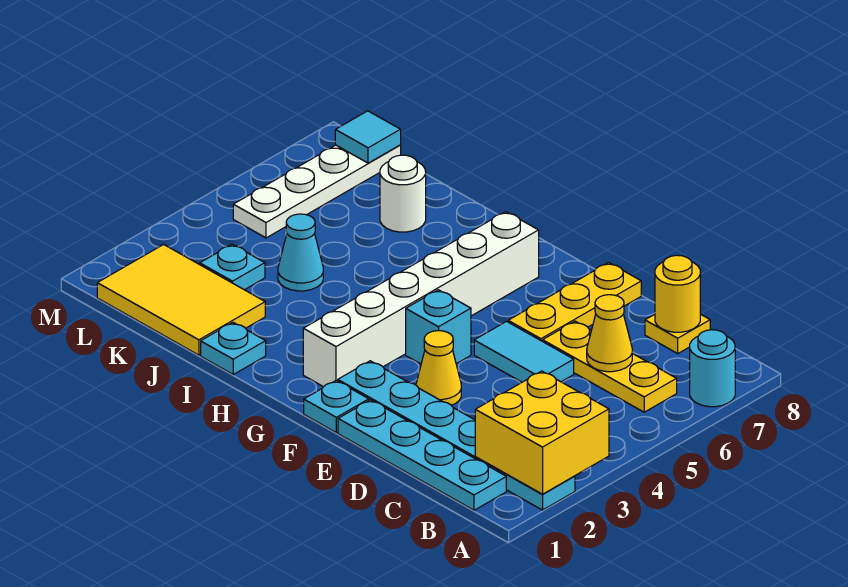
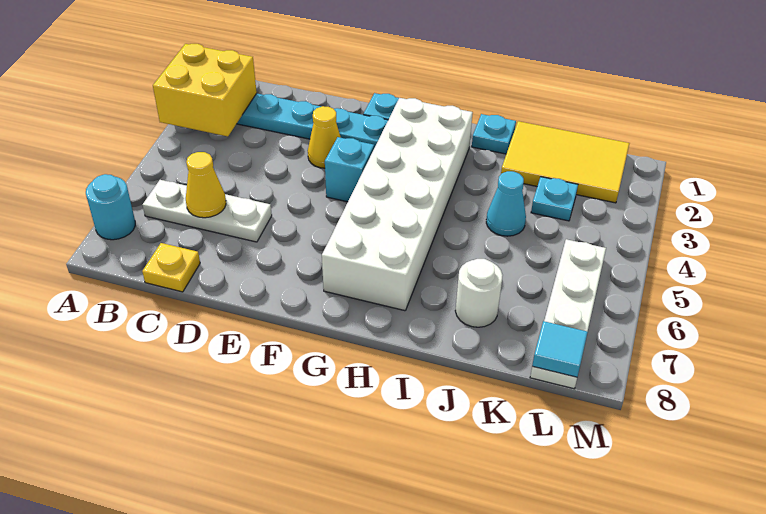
cyan plate B1:E1 level 1 -> none
yellow plate B6:D6 level 1 -> white plate B6:D6 level 1
yellow round brick C8 level 2 -> none
cyan tile D5:E5 level 1 -> none
yellow plate E6:E8 level 1 -> none
white brick G2:G7 level 1 -> white brick G2:H7 level 1

